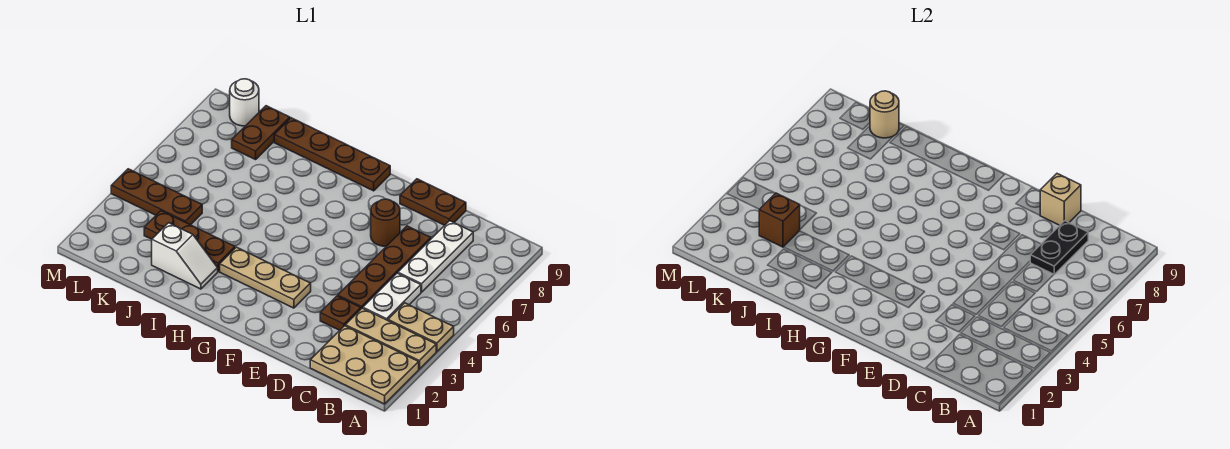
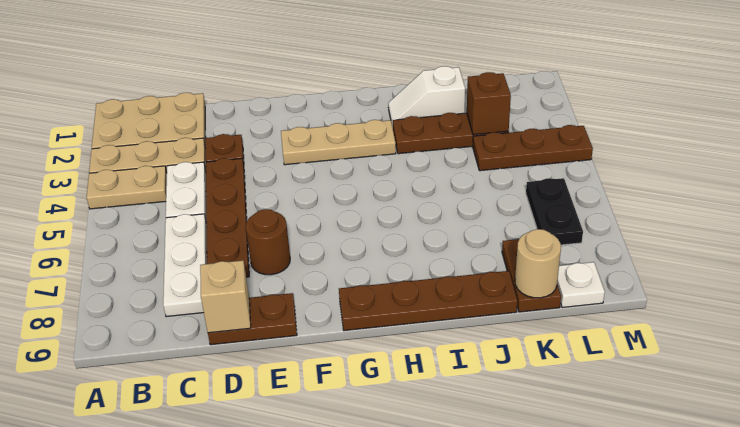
black plate C7:C8 level 2 -> black plate L6:L7 level 1
white round brick L9 level 1 -> white plate L9 level 1

